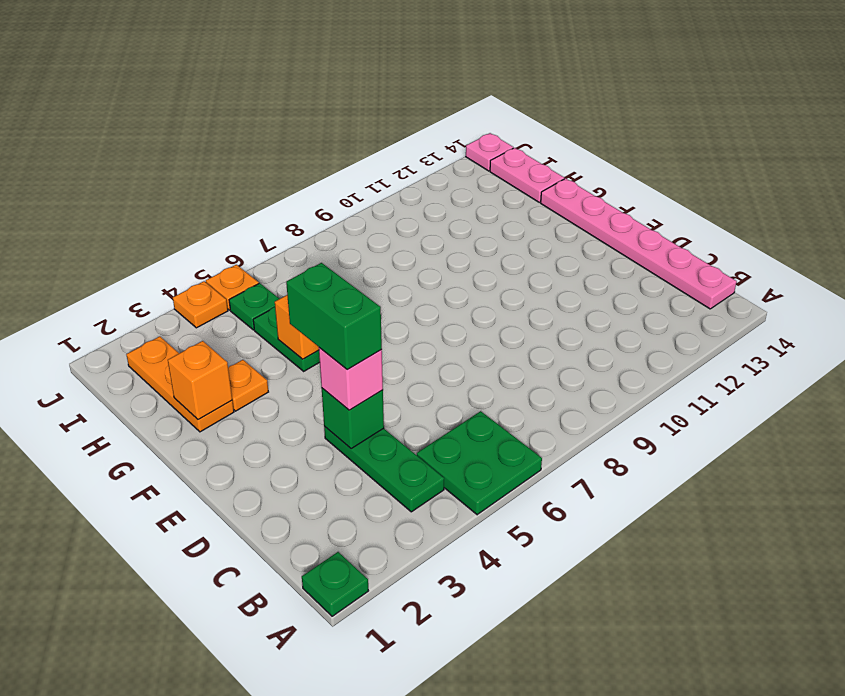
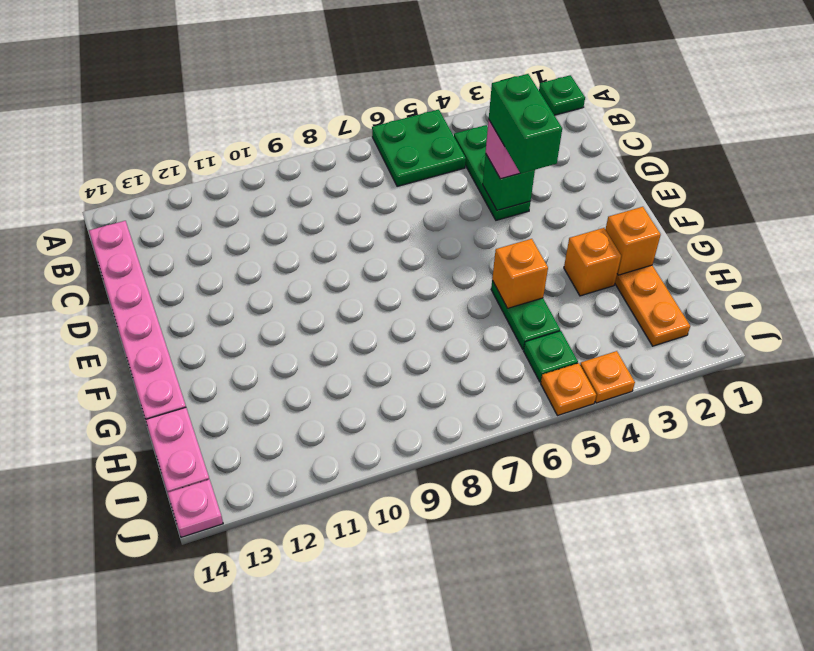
orange plate G3 level 1 -> orange brick G3 level 1

